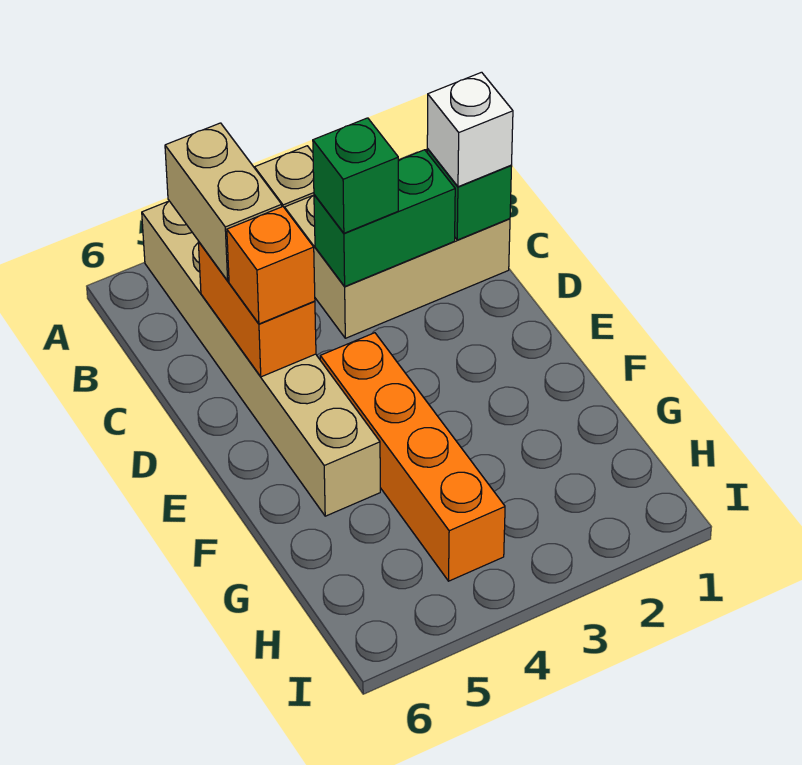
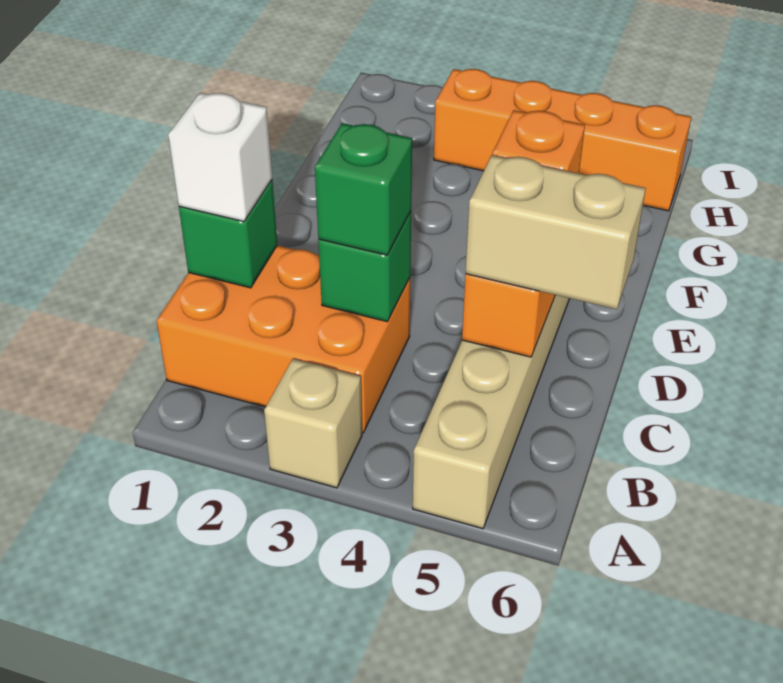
tan brick B1:C3 level 1 -> orange brick B1:C3 level 1
tan brick B5:C5 level 3 -> tan brick C5:C6 level 3
green brick C2:C3 level 2 -> green brick C3 level 2
orange brick E4:H4 level 1 -> orange brick H3:H6 level 1

